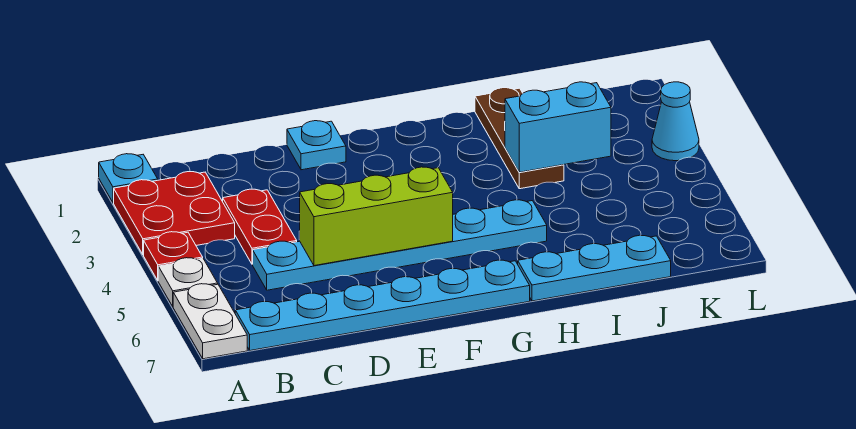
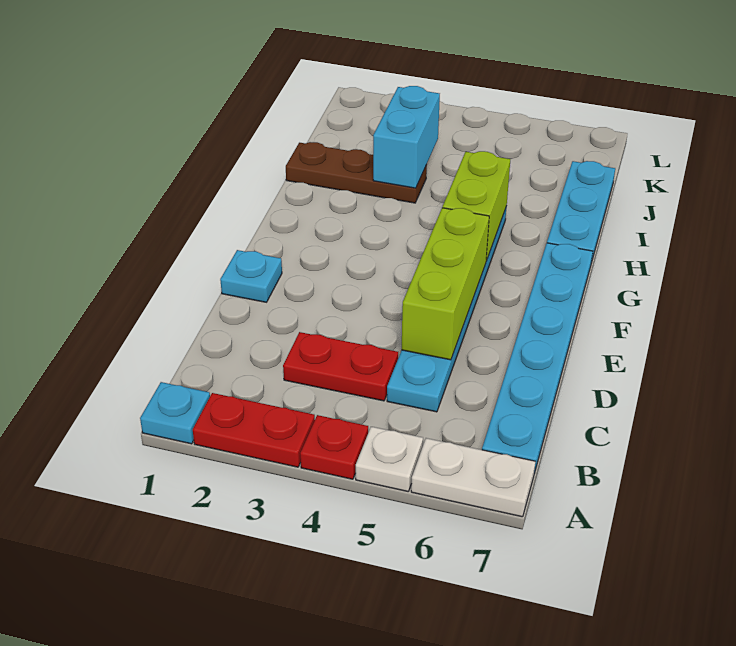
red plate A2:B3 level 1 -> red plate A2:A3 level 1
none -> lime brick G5:H5 level 2
cyan cone L3 level 1 -> none

